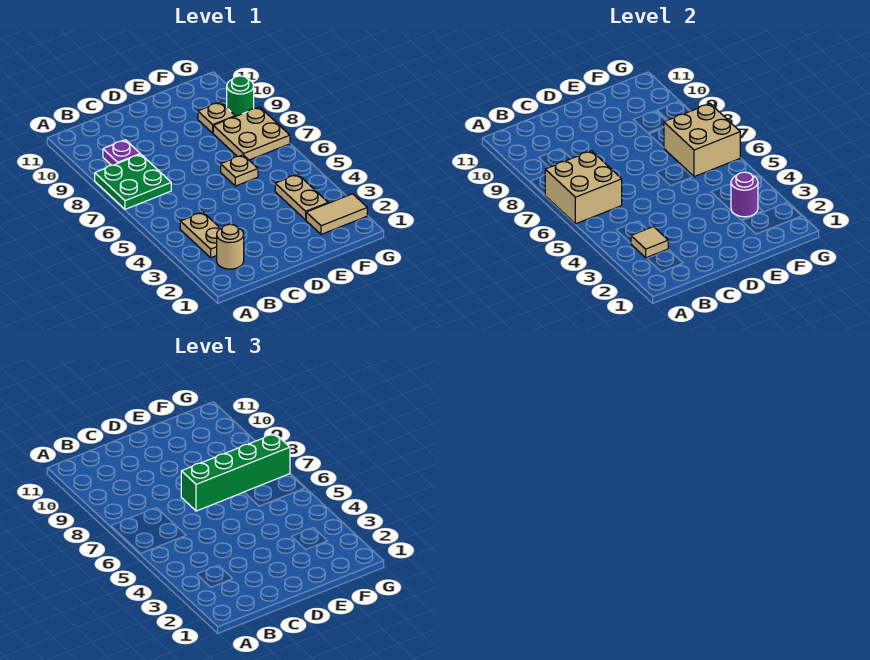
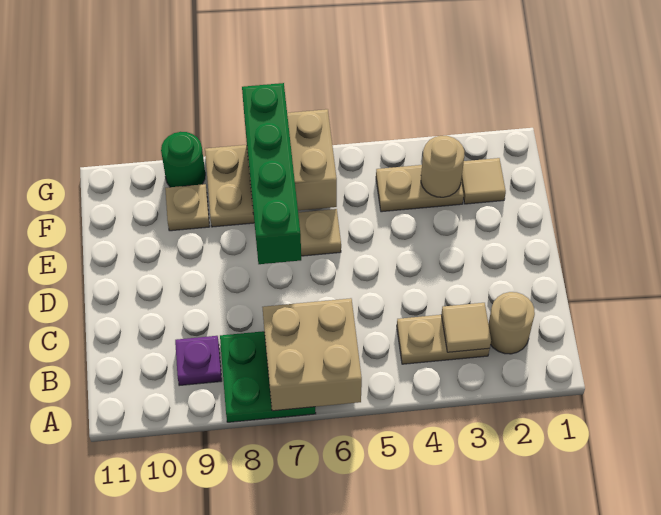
tan tile F2:G2 level 1 -> tan tile F2 level 1
purple round brick F3 level 2 -> tan round brick F3 level 2

